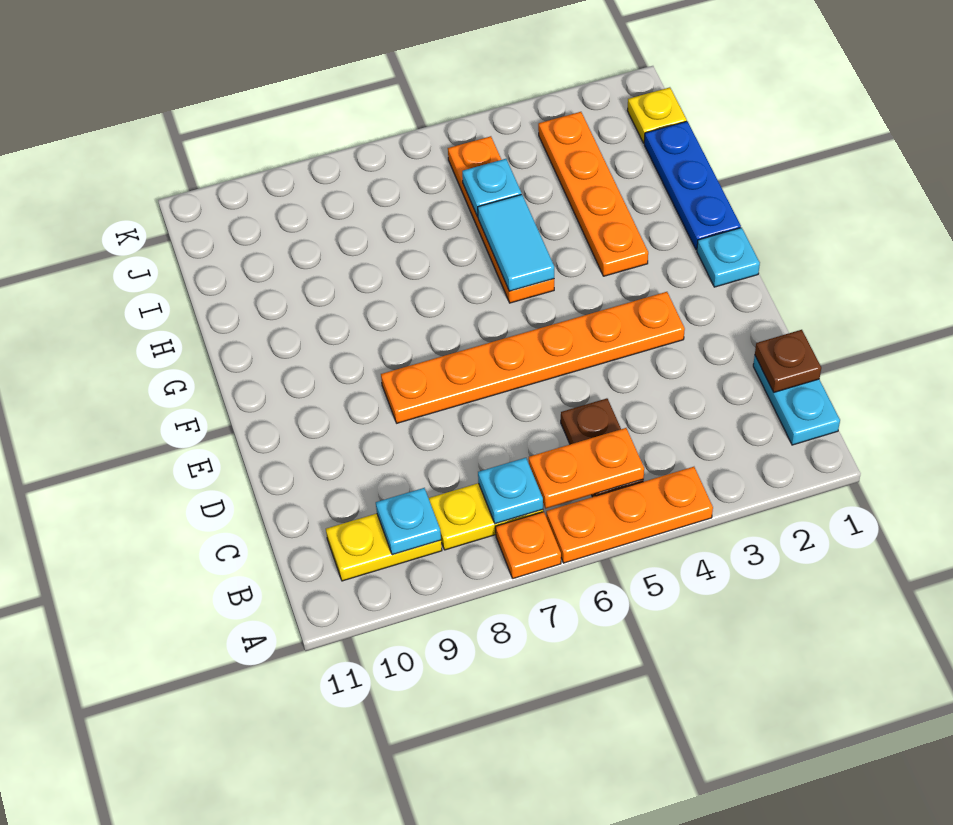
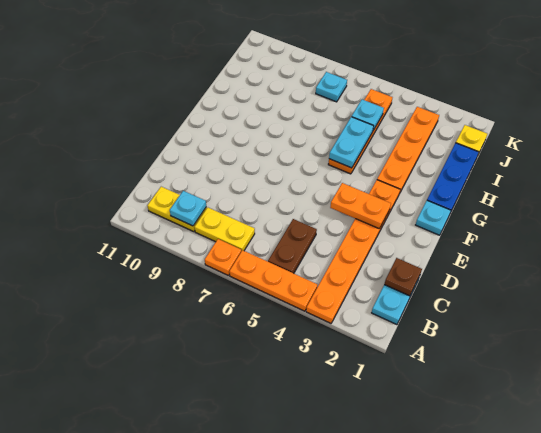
orange plate B5:B6 level 2 -> orange plate E3:E4 level 2
cyan plate B7 level 2 -> cyan plate J7 level 1
orange plate E3:E8 level 1 -> orange plate A3:F3 level 1
cyan tile G5:H5 level 2 -> cyan plate G5:H5 level 2

